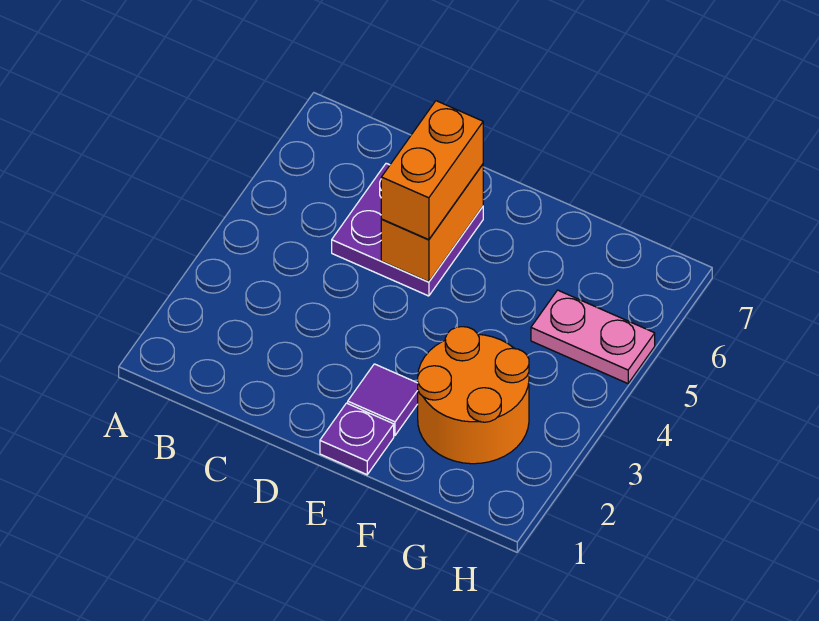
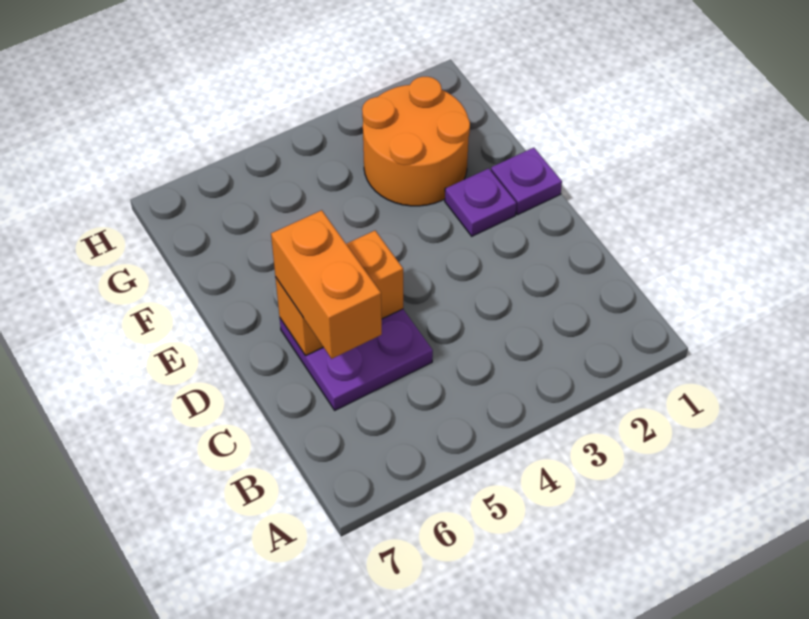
orange brick D5:D6 level 3 -> orange brick C6:D6 level 3
purple tile E2 level 1 -> purple plate E2 level 1
pink plate G5:H5 level 1 -> none

